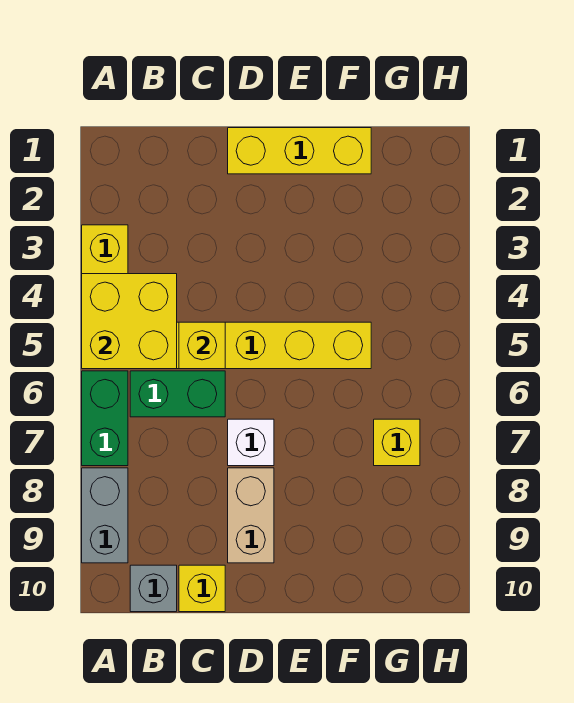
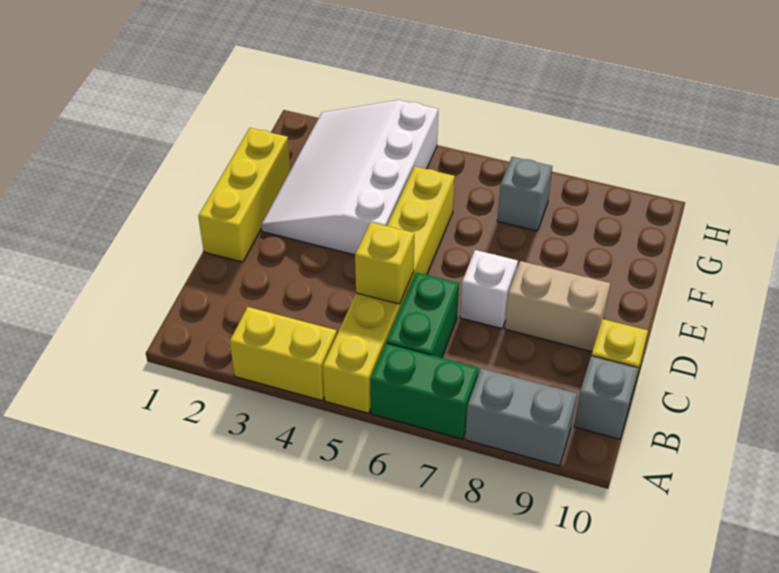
yellow brick A4:B5 level 2 -> none
none -> white slope E2:H4 level 1 top 4
yellow brick G7 level 1 -> grey brick G7 level 1

